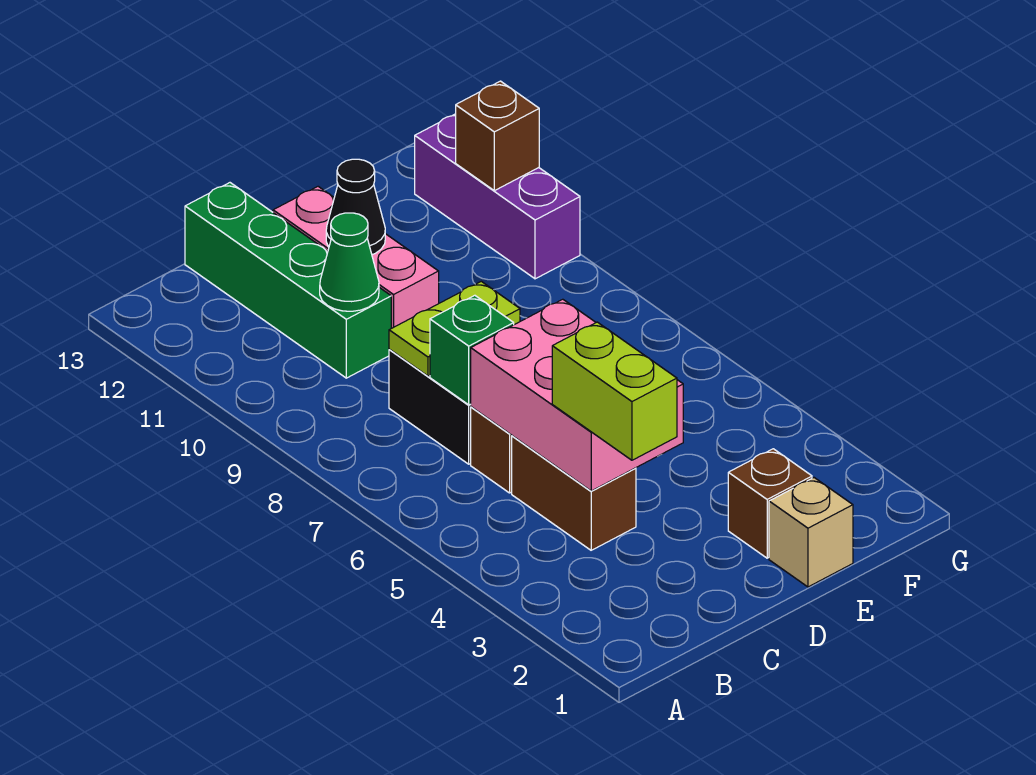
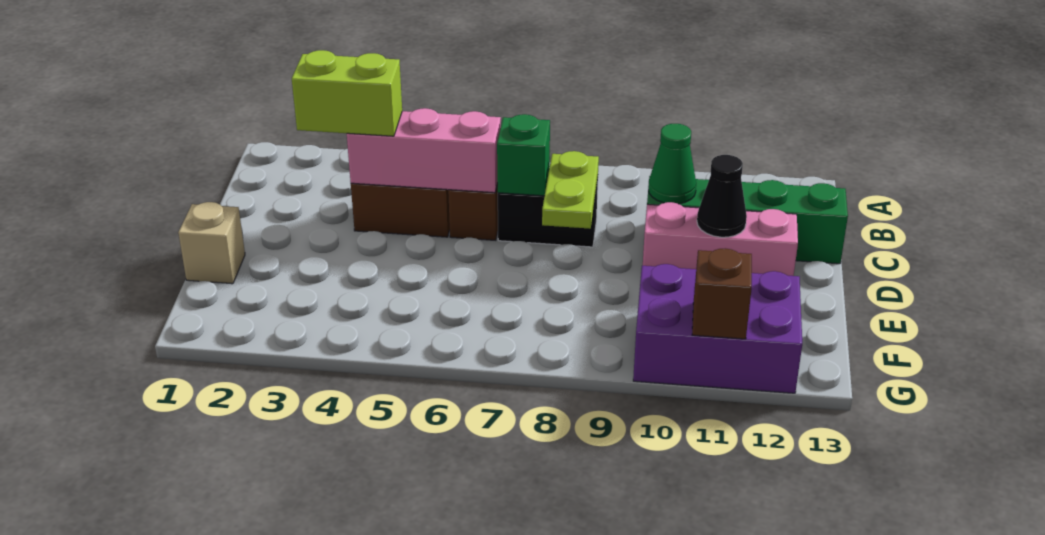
pink brick C4:D6 level 2 -> pink brick C4:C6 level 2
brown brick E2 level 1 -> none
purple brick G10:G12 level 1 -> purple brick F10:G12 level 1

